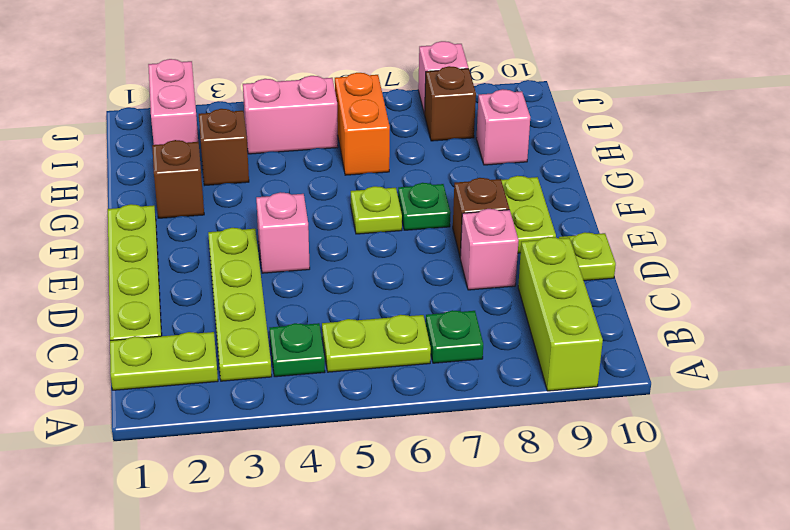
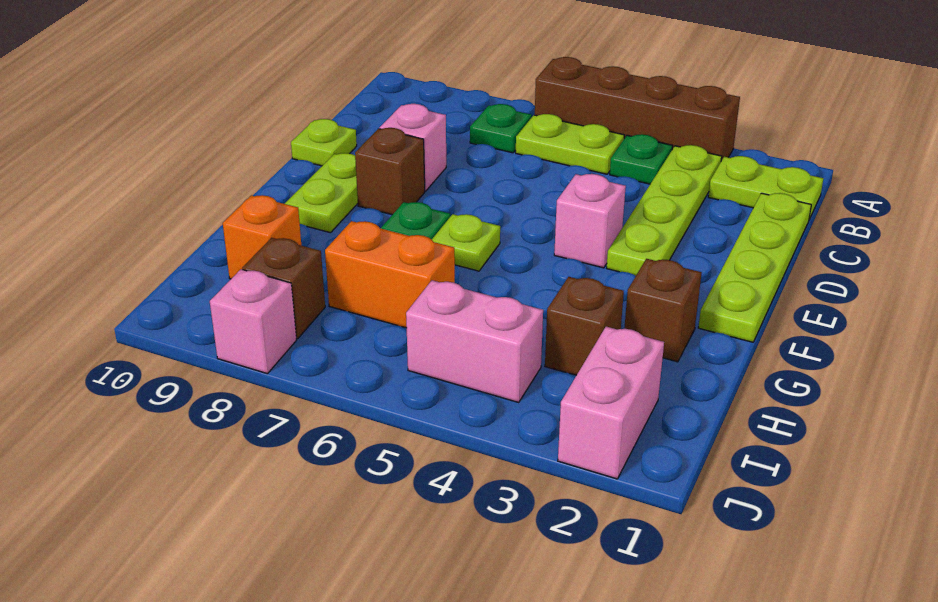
none -> brown brick A3:A6 level 1
lime brick A9:C9 level 1 -> none
orange brick H6:I6 level 1 -> orange brick H6:H7 level 1
pink brick H9 level 1 -> orange brick H9 level 1

